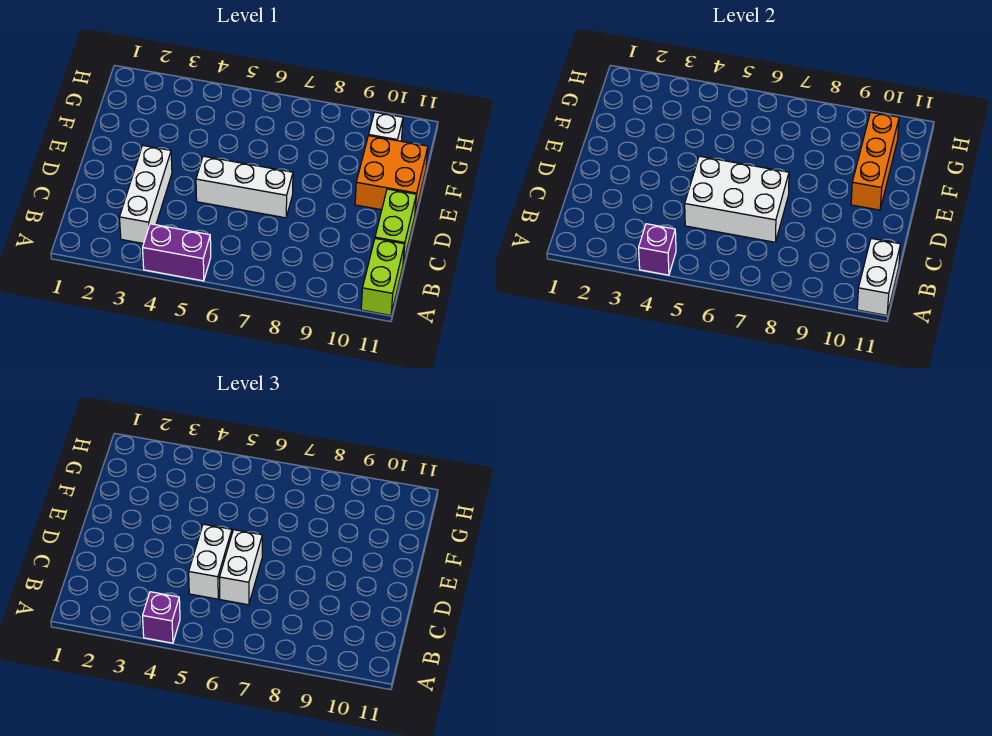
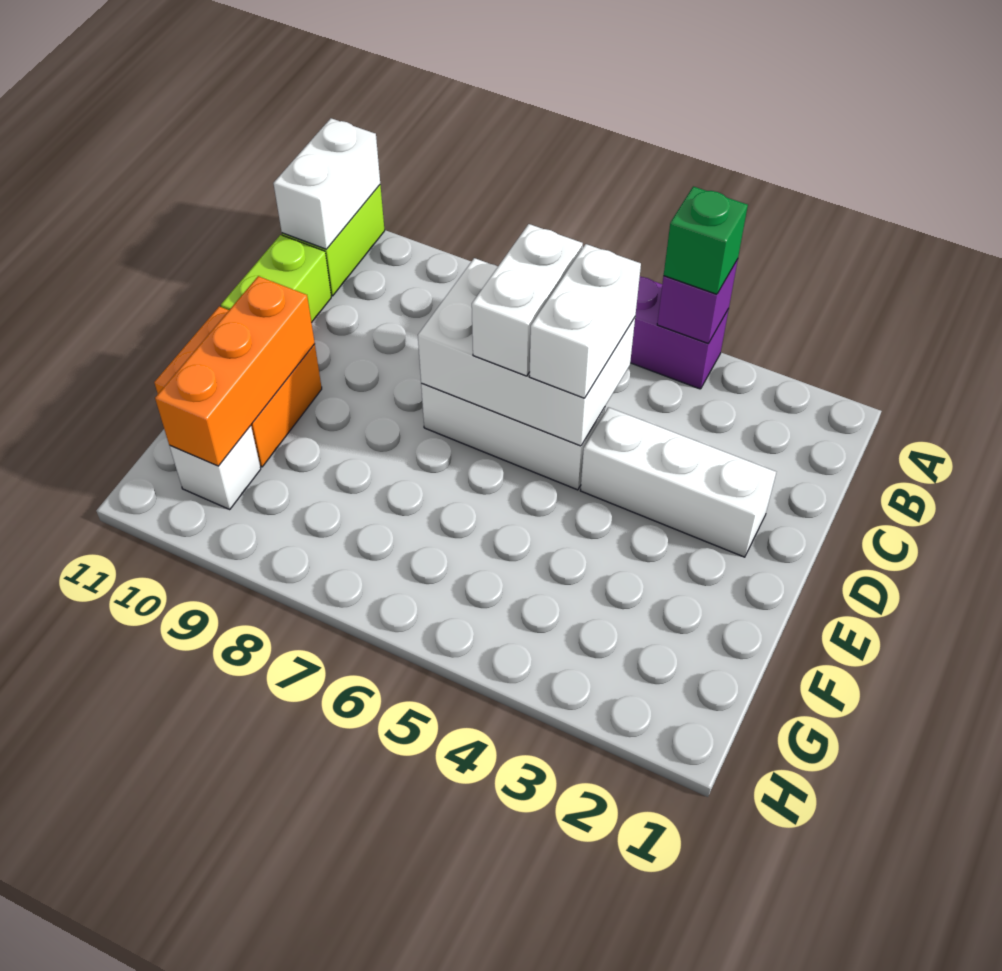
purple brick A4 level 3 -> green brick A4 level 3
white brick B3:D3 level 1 -> white brick D2:D4 level 1

